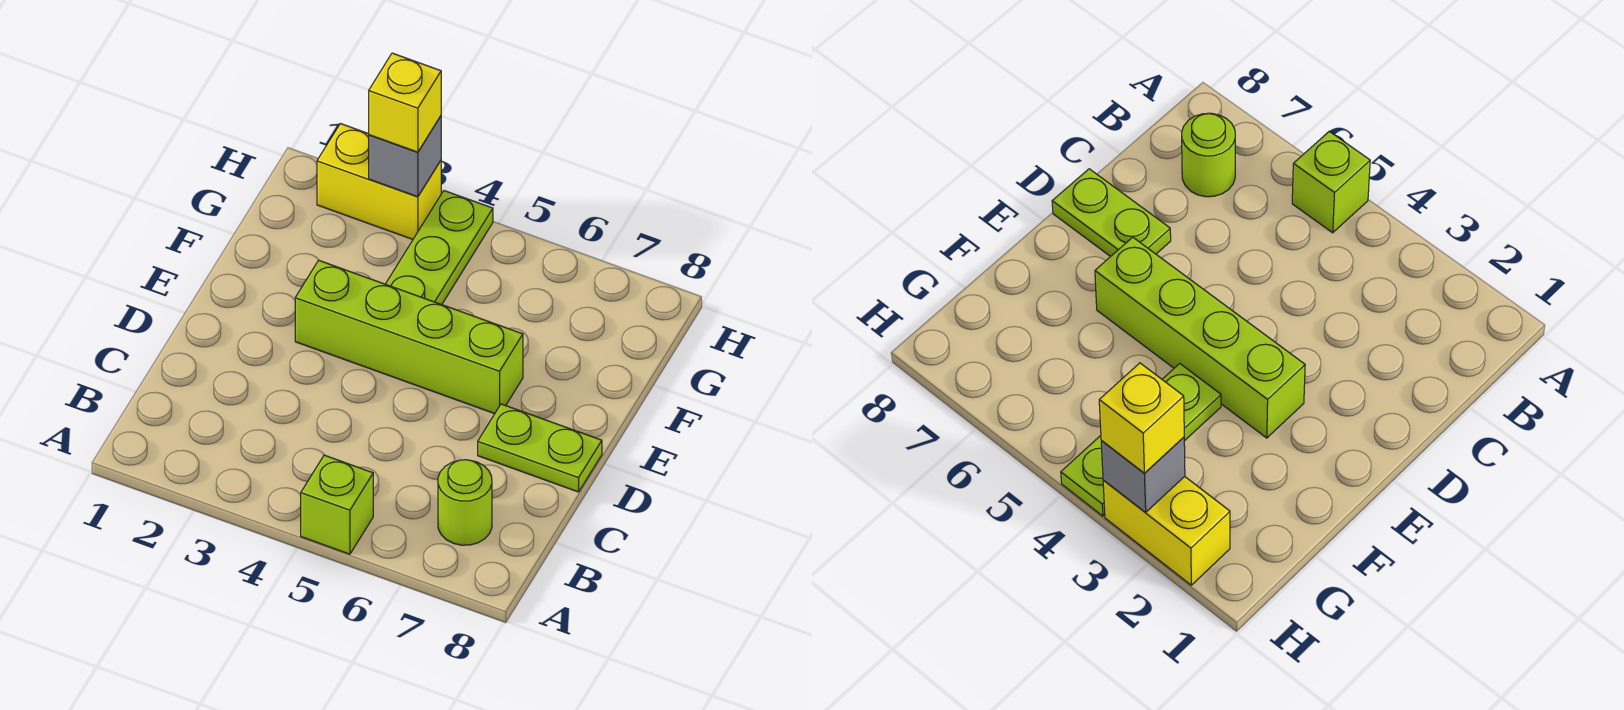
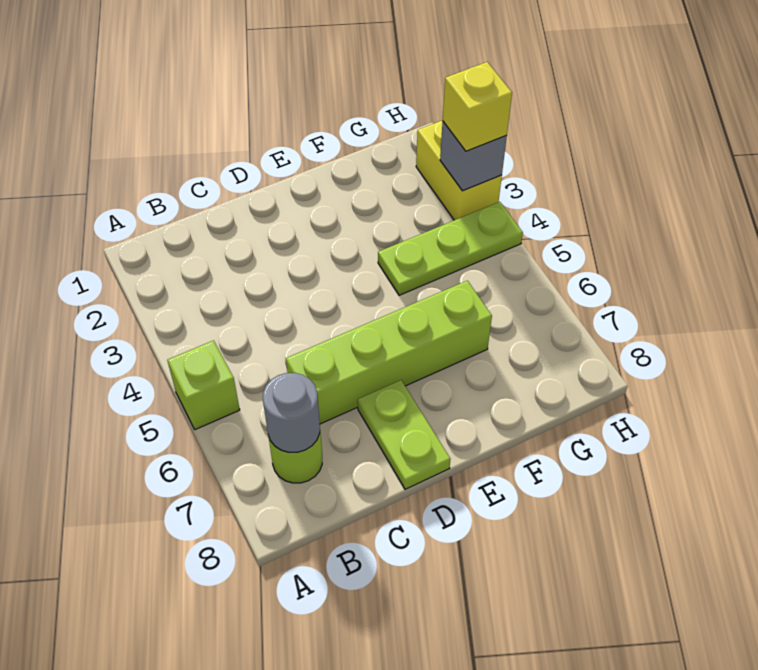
none -> grey round brick B7 level 2
lime brick E3:E6 level 1 -> lime brick C6:F6 level 1

